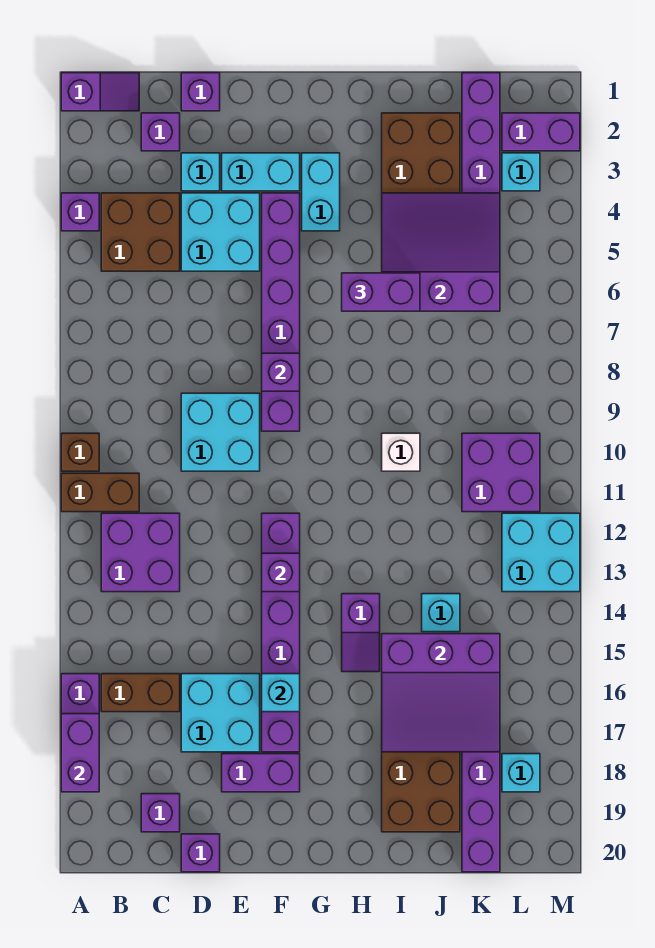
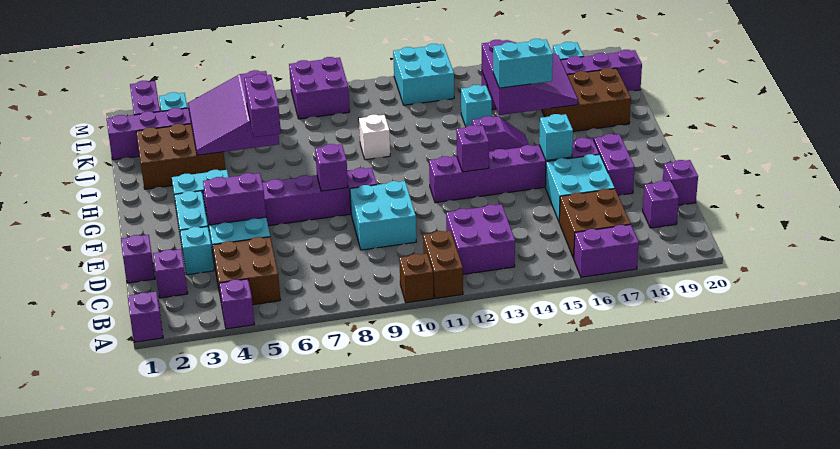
purple brick A17:A18 level 2 -> purple brick E4:E5 level 2
brown brick B16:C16 level 1 -> brown brick B16:C17 level 1
none -> cyan brick I15:I16 level 3
purple brick K10:L11 level 1 -> purple brick L8:M9 level 1

